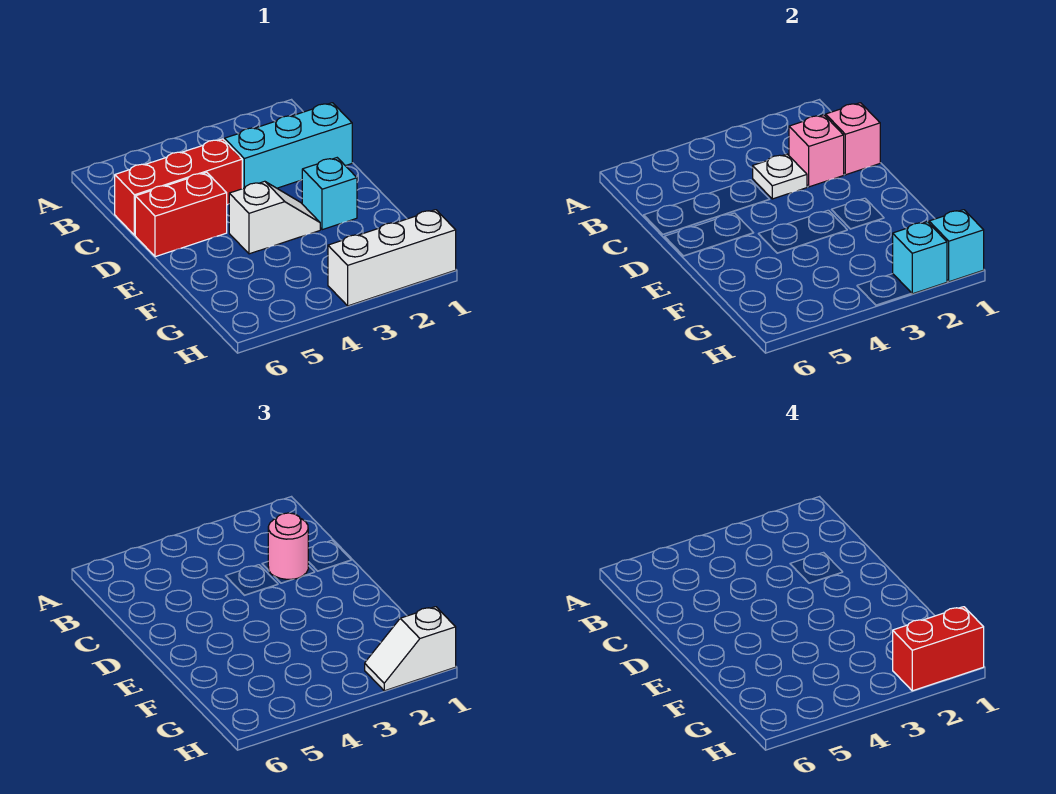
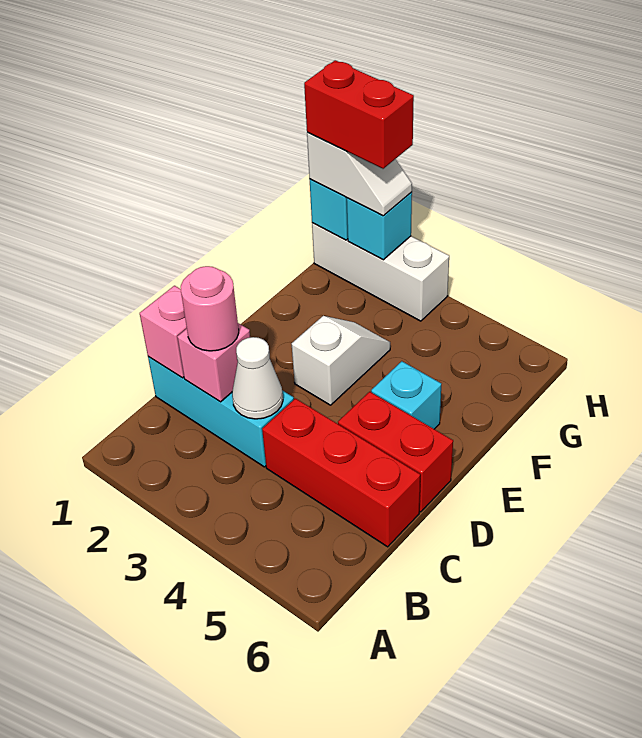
white plate C3 level 2 -> white cone C3 level 2
cyan brick E2 level 1 -> cyan brick E5 level 1
white slope E3:E4 level 1 top 4 -> white slope E3:F3 level 1 top E

